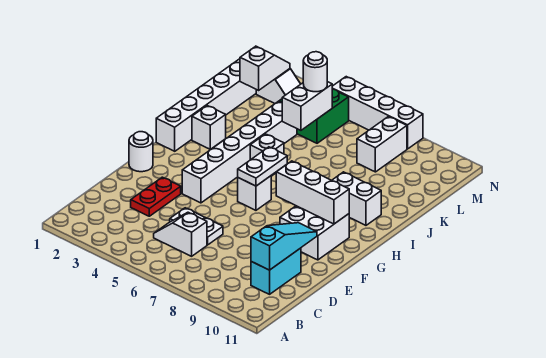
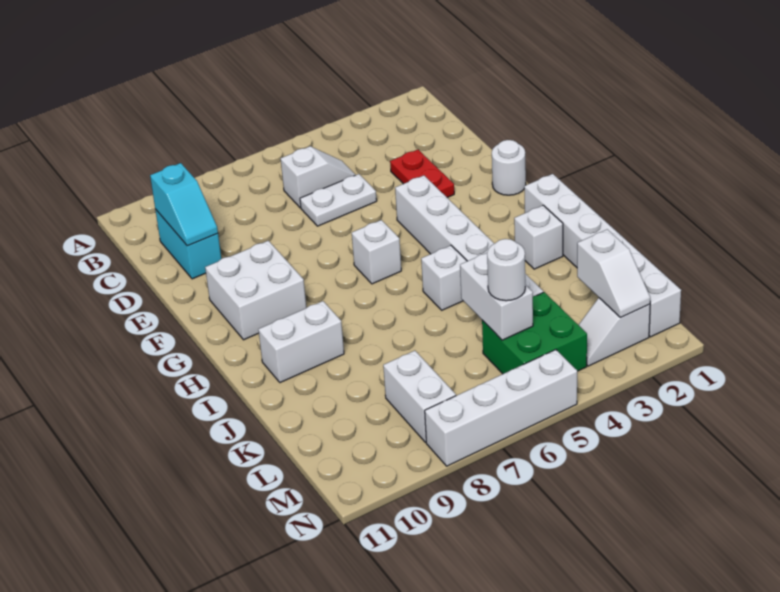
cyan slope C10:E10 level 2 top C -> cyan slope C10:D10 level 2 top C
white plate G6:H6 level 2 -> none
white brick G8:G10 level 2 -> none

